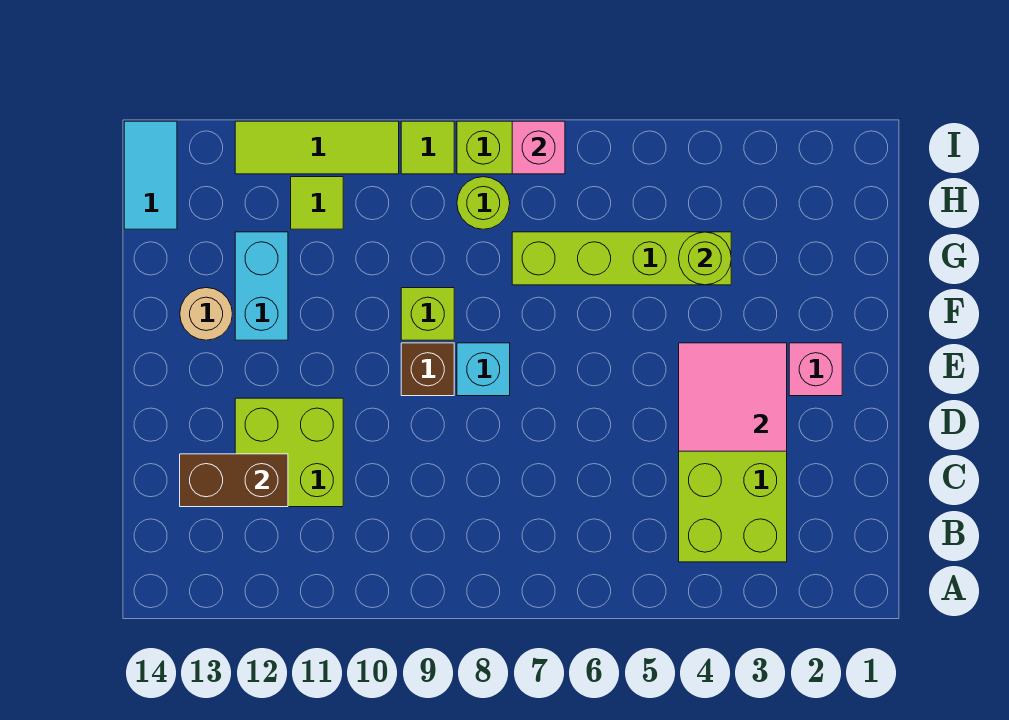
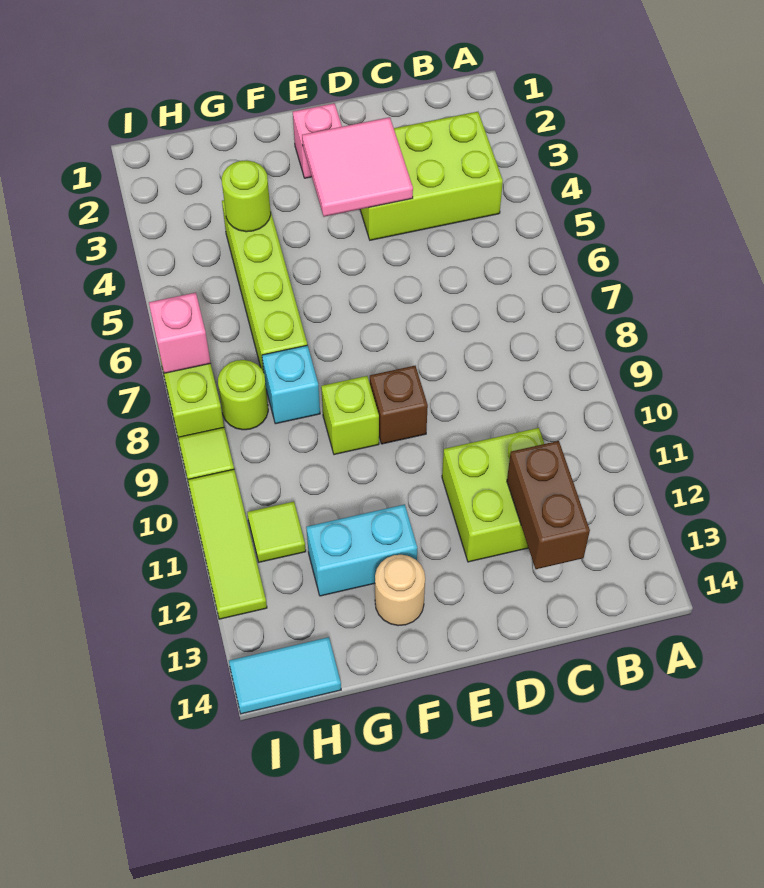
cyan brick E8 level 1 -> cyan brick G8 level 1

